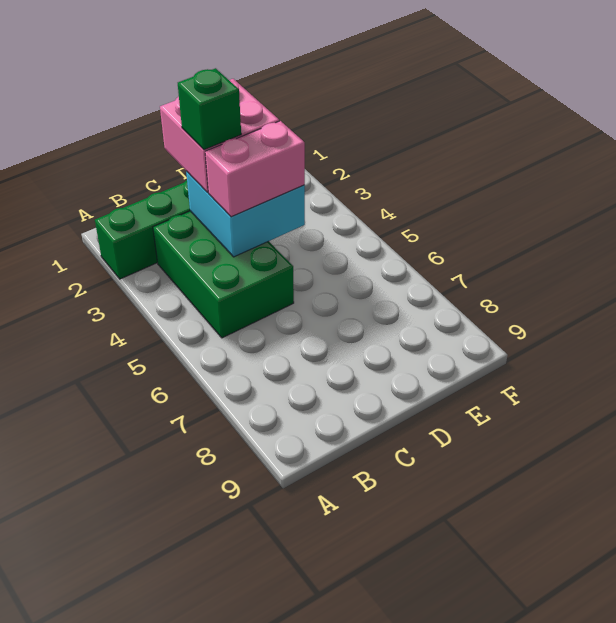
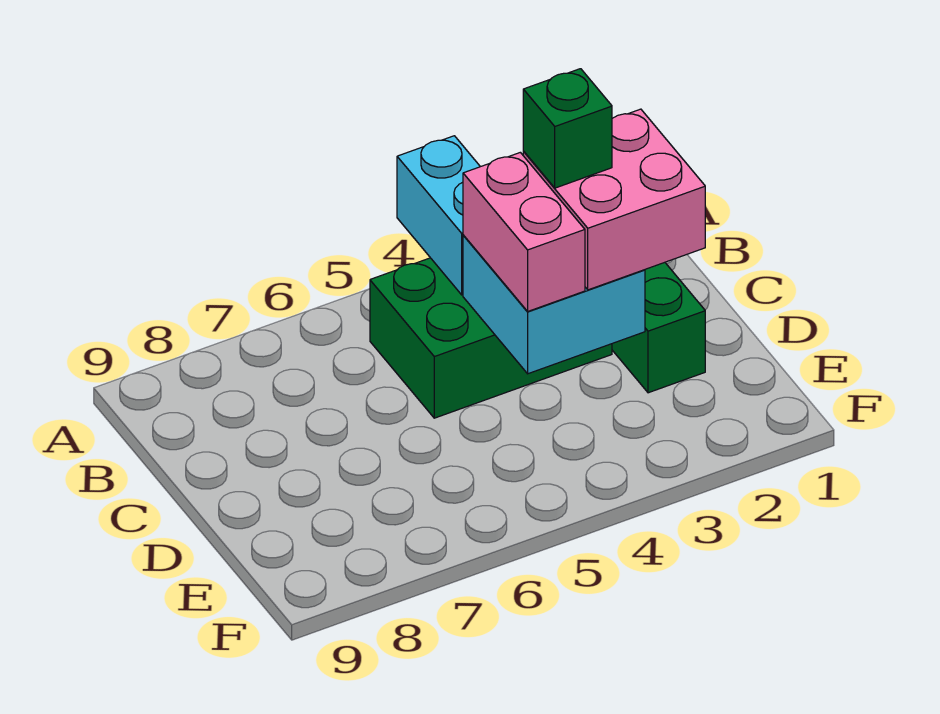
none -> cyan brick A4:B4 level 2

